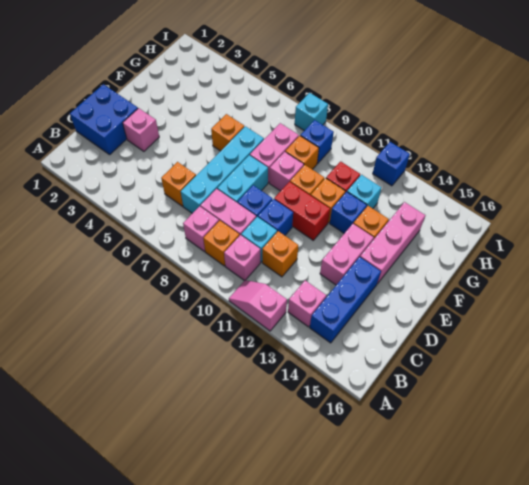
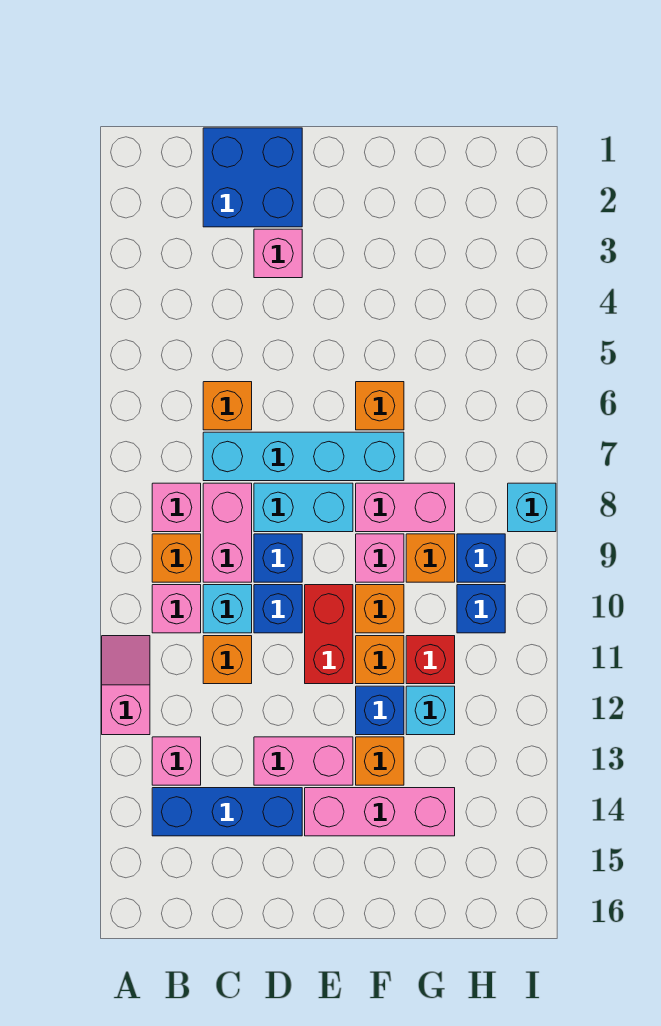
blue brick I12 level 1 -> blue brick H10 level 1

